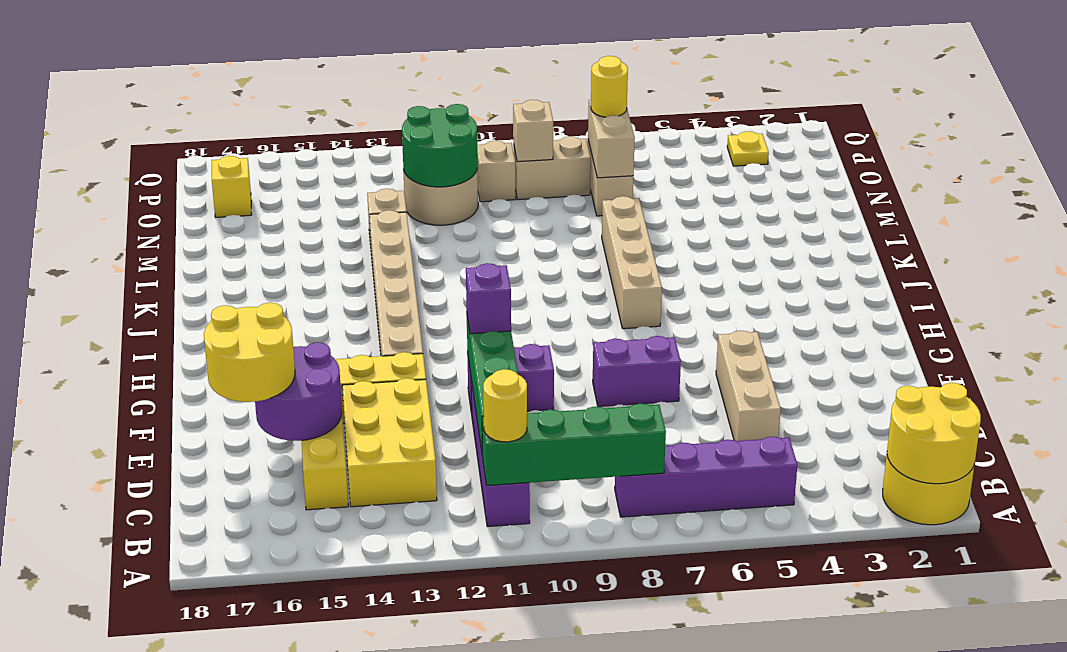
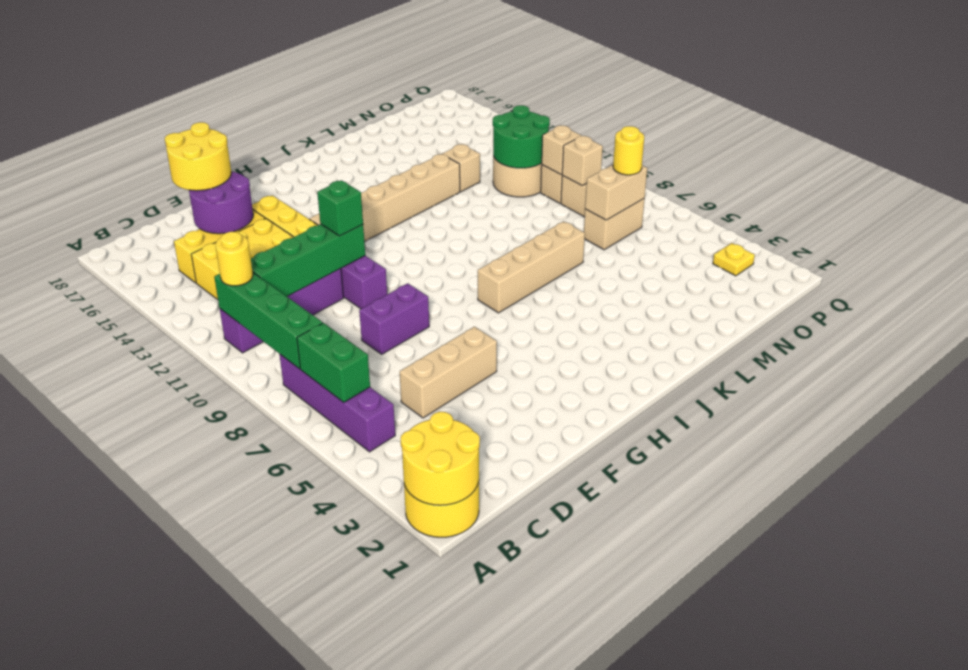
none -> green brick B6:B7 level 2
purple brick F7:F8 level 1 -> purple brick E8:F8 level 1
purple brick F11 level 3 -> green brick F11 level 3
none -> tan brick O10 level 2
yellow brick O17 level 1 -> none

